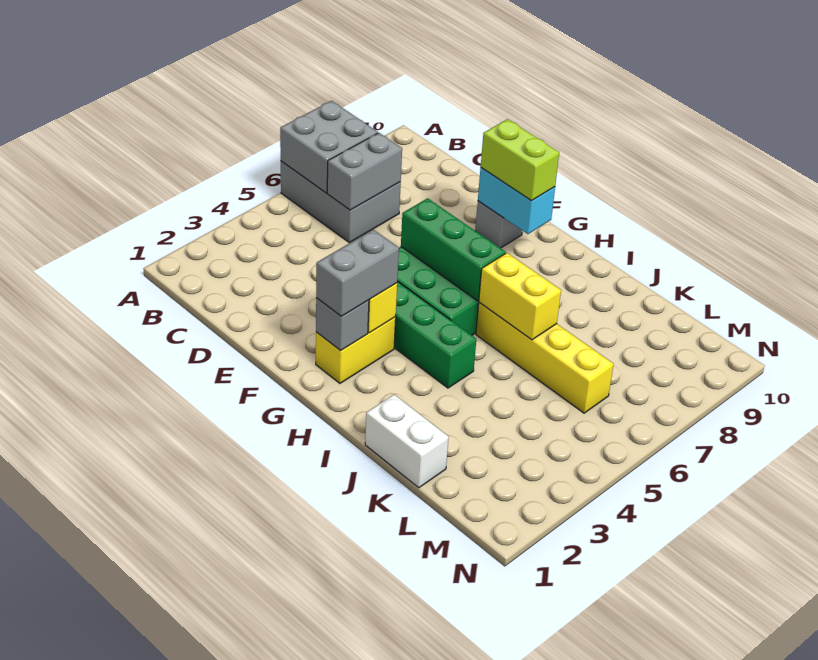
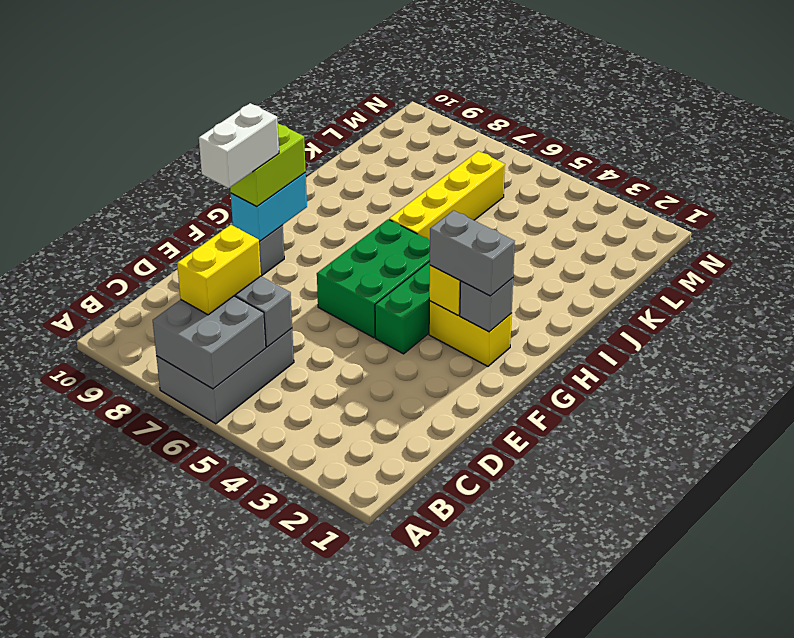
green brick F6:H6 level 2 -> none
yellow brick I6:J6 level 2 -> yellow brick B7:C7 level 3
white brick J1:K1 level 1 -> white brick E9:F9 level 4

